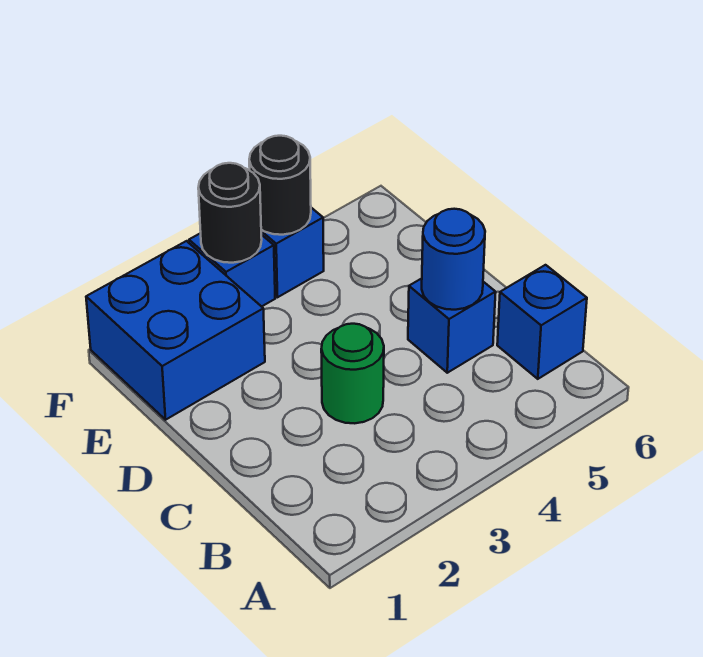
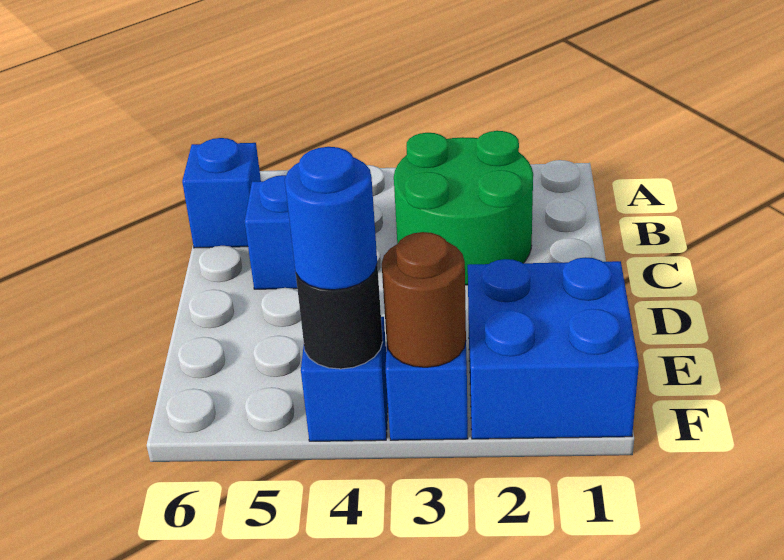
green round brick C3 level 1 -> green round brick B2:C3 level 1
blue round brick C5 level 2 -> blue round brick F4 level 3
black round brick F3 level 2 -> brown round brick F3 level 2

